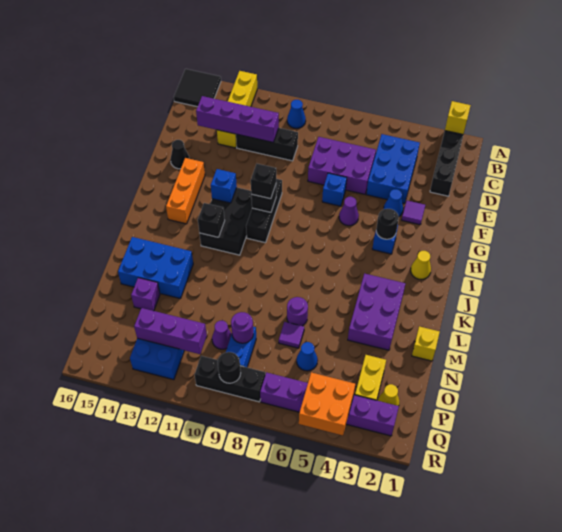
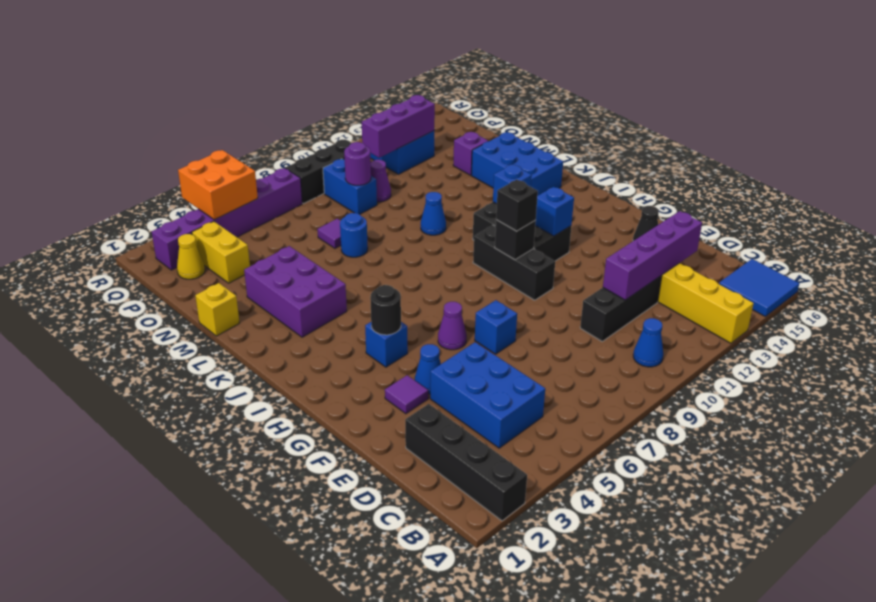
yellow brick A2 level 2 -> none
black tile A15:B16 level 1 -> blue tile A15:B16 level 1
purple brick D6:E8 level 1 -> none
orange brick G14:I14 level 1 -> none
yellow cone I2 level 1 -> none
black brick J12 level 2 -> blue brick J12 level 2
blue brick L13:M15 level 1 -> blue brick K14:M15 level 1
purple round brick M7 level 1 -> blue round brick M7 level 1
blue cone O6 level 1 -> blue cone L10 level 1
black round brick Q9 level 2 -> none

